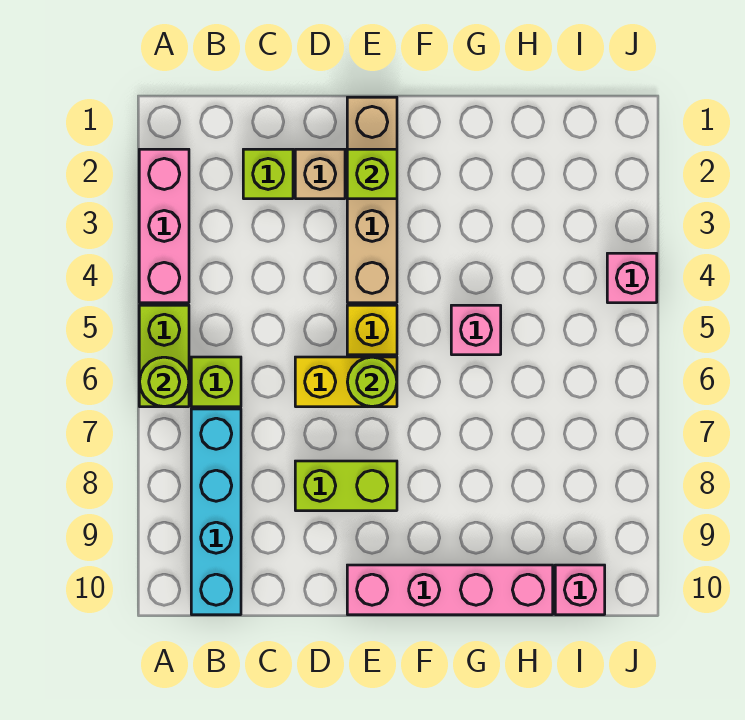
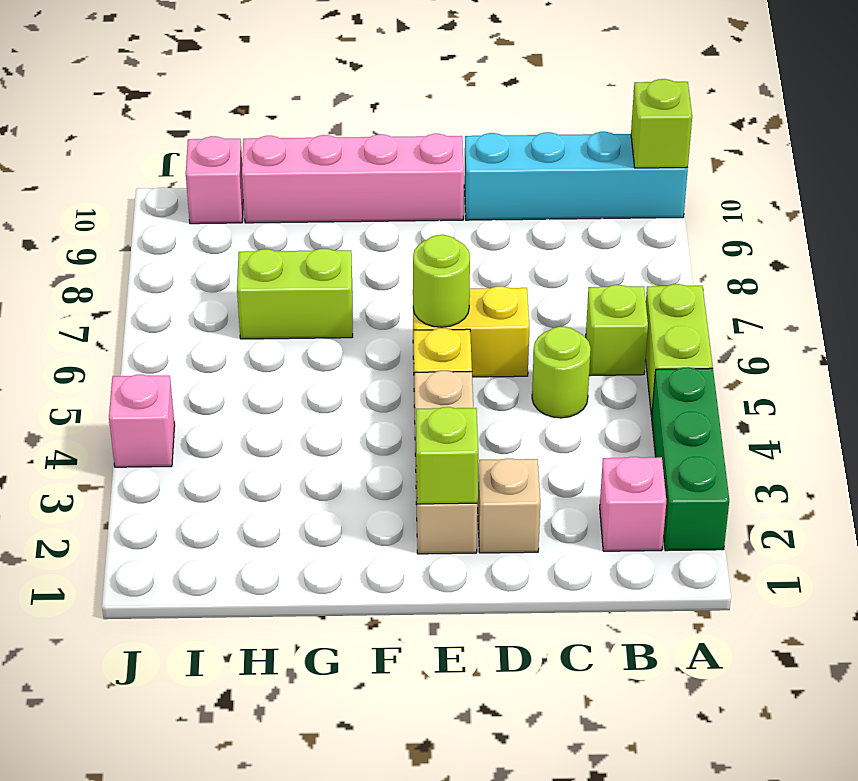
pink brick A2:A4 level 1 -> green brick A2:A4 level 1
lime round brick A6 level 2 -> lime round brick C5 level 1
cyan brick B7:B10 level 1 -> cyan brick A10:D10 level 1
lime brick C2 level 1 -> lime brick A10 level 2
lime brick D8:E8 level 1 -> lime brick G7:H7 level 1
tan brick E1:E4 level 1 -> tan brick E2:E4 level 1
pink brick G5 level 1 -> pink brick B2 level 1

